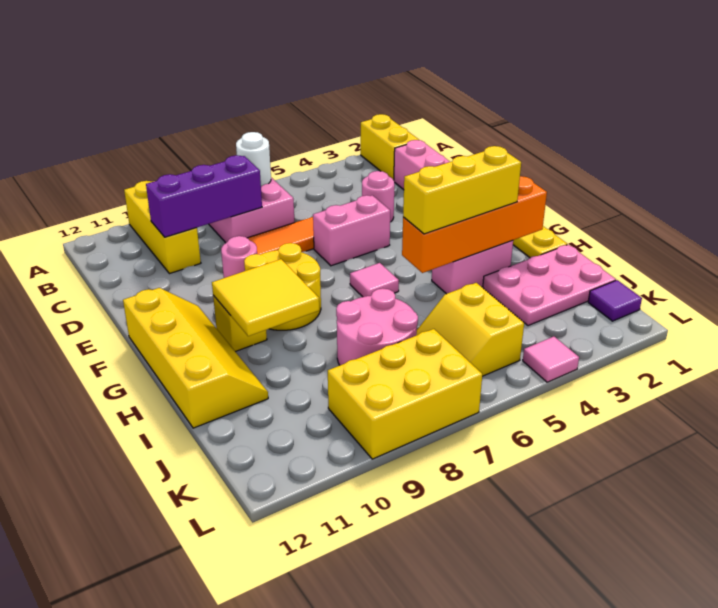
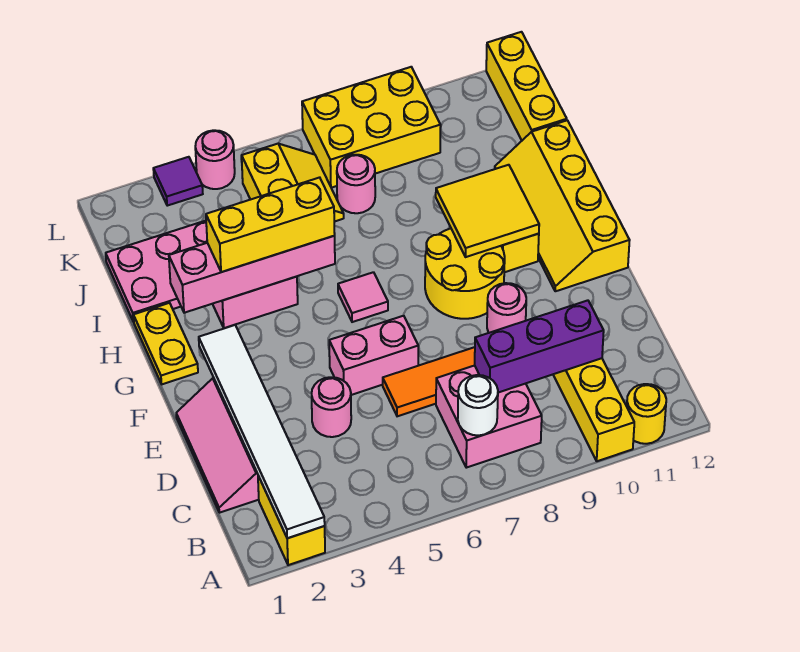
none -> white tile A2:F2 level 2
none -> yellow round brick A11 level 1
orange brick H2:H5 level 2 -> pink brick H2:H5 level 2
pink round brick I7:J8 level 1 -> pink round brick J7 level 1
none -> yellow brick J12:L12 level 1
purple tile K1 level 1 -> purple tile L3 level 1
pink tile L4 level 1 -> pink round brick L4 level 1

